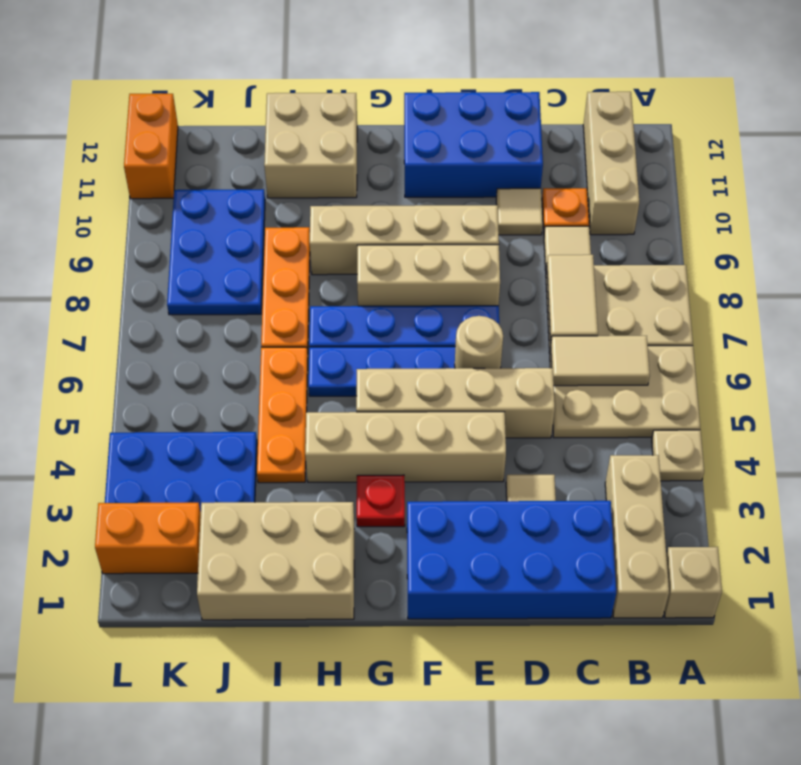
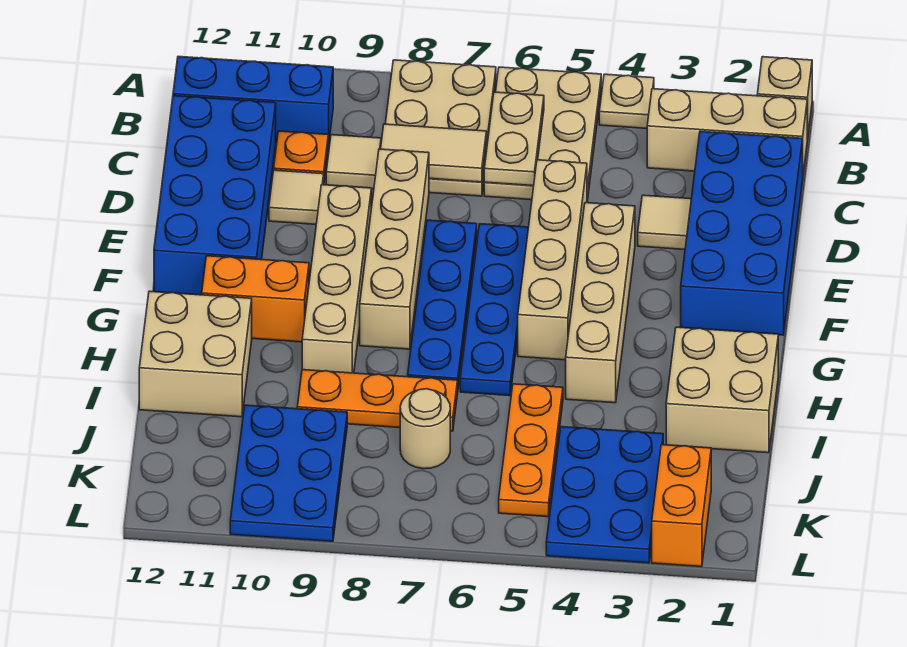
tan tile B6:C6 level 2 -> tan plate B6:C6 level 2
tan brick B10:B12 level 1 -> blue brick B10:B12 level 1
blue brick D11:F12 level 1 -> blue brick C11:F12 level 1
tan round brick E6 level 2 -> tan round brick J7 level 1
tan brick E8:G8 level 1 -> tan brick D8:G8 level 1
red plate G3 level 1 -> none
tan brick H1:J2 level 1 -> tan brick H1:I2 level 1
orange plate I4:I6 level 1 -> orange plate I5:K5 level 1
blue plate J8:K10 level 1 -> blue plate J9:L10 level 1
orange brick L11:L12 level 1 -> orange brick G10:G11 level 1

